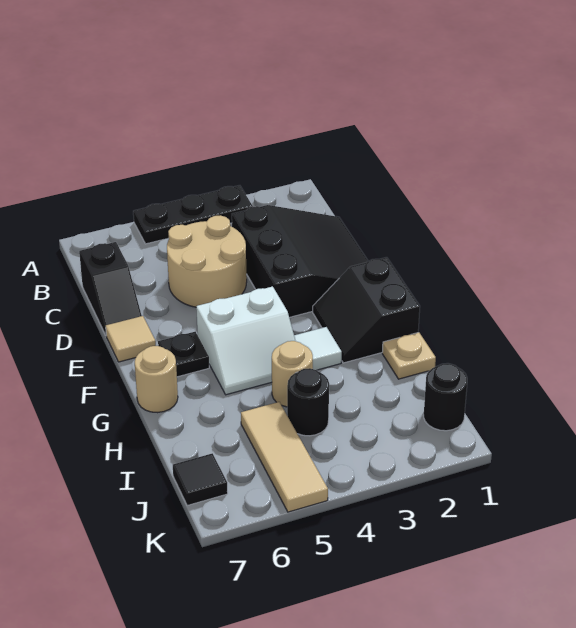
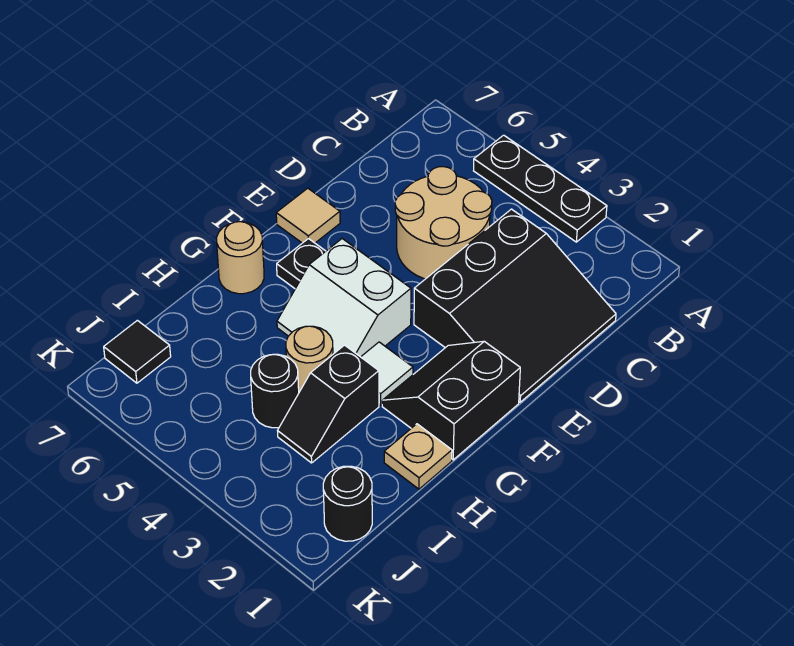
black slope C7:D7 level 1 top C -> black slope H3:I3 level 1 top H
tan tile I5:K5 level 1 -> none

